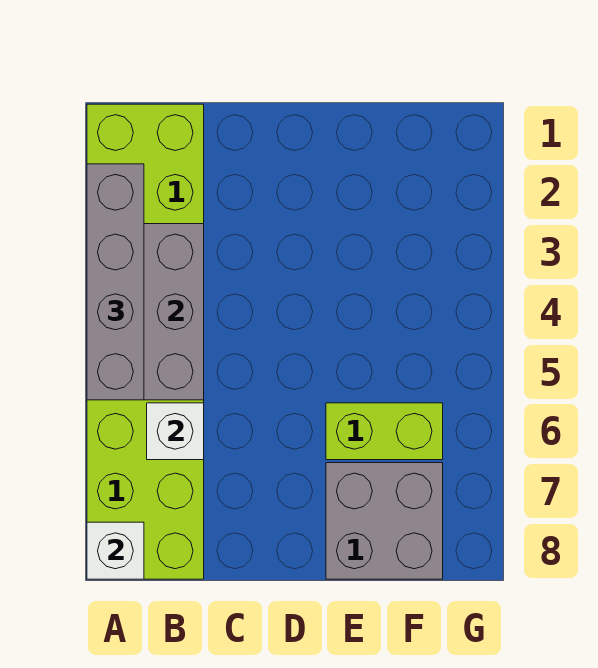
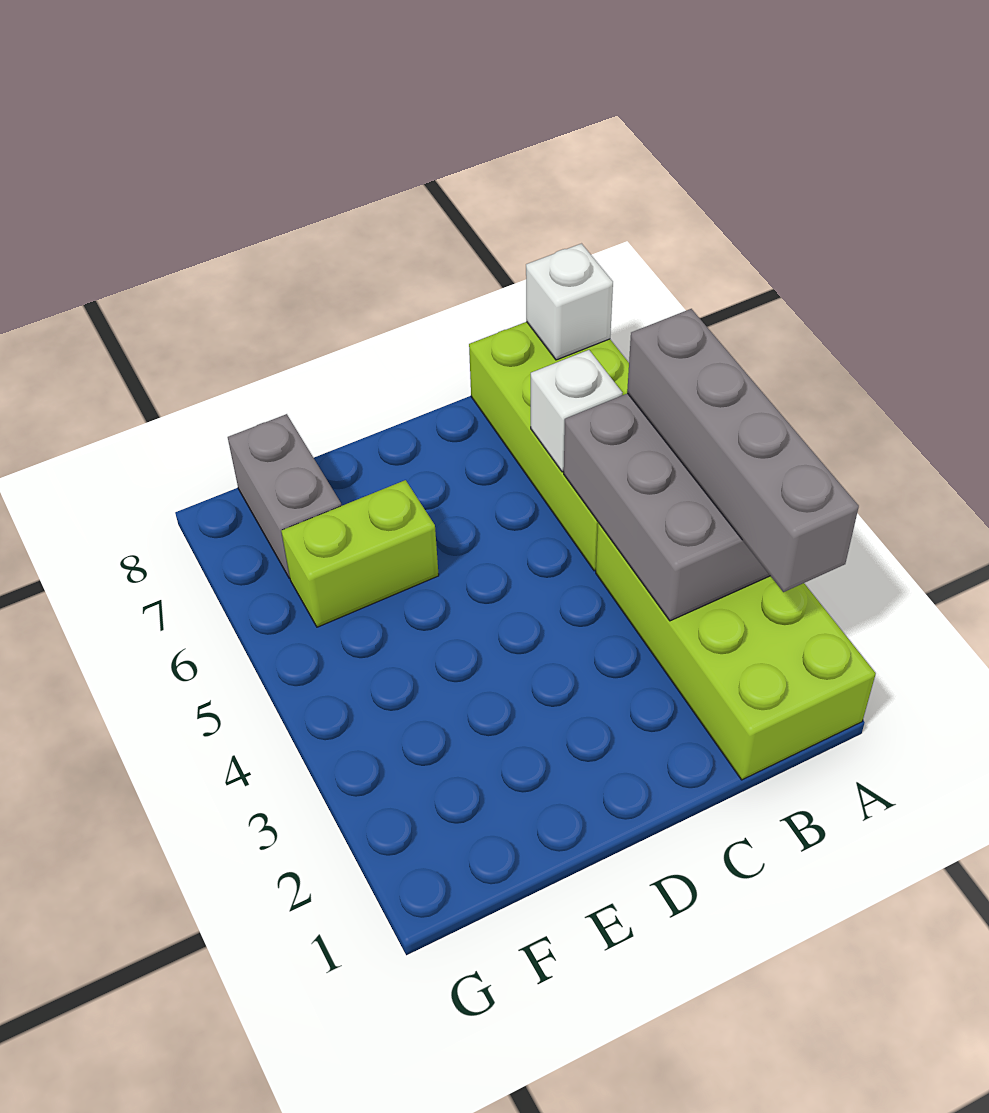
grey brick E7:F8 level 1 -> grey brick F7:F8 level 1

